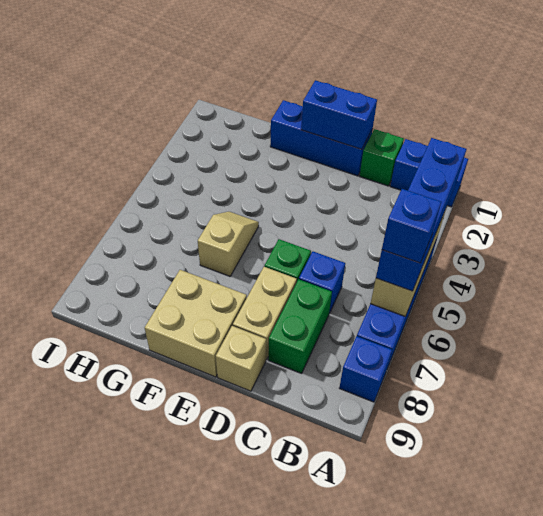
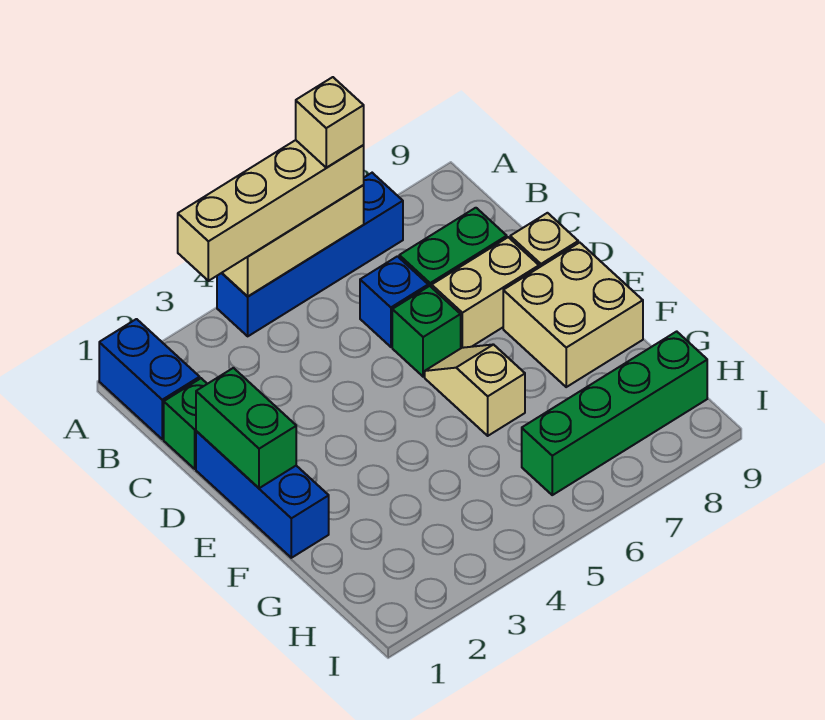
blue brick A3:A6 level 3 -> tan brick A3:A6 level 3
blue brick A6 level 4 -> tan brick A6 level 4
blue brick A8 level 1 -> none
blue brick D1:E1 level 2 -> green brick D1:E1 level 2
tan slope F5:F6 level 1 top 6 -> tan slope E6:F6 level 1 top F
none -> green brick H6:H9 level 1

